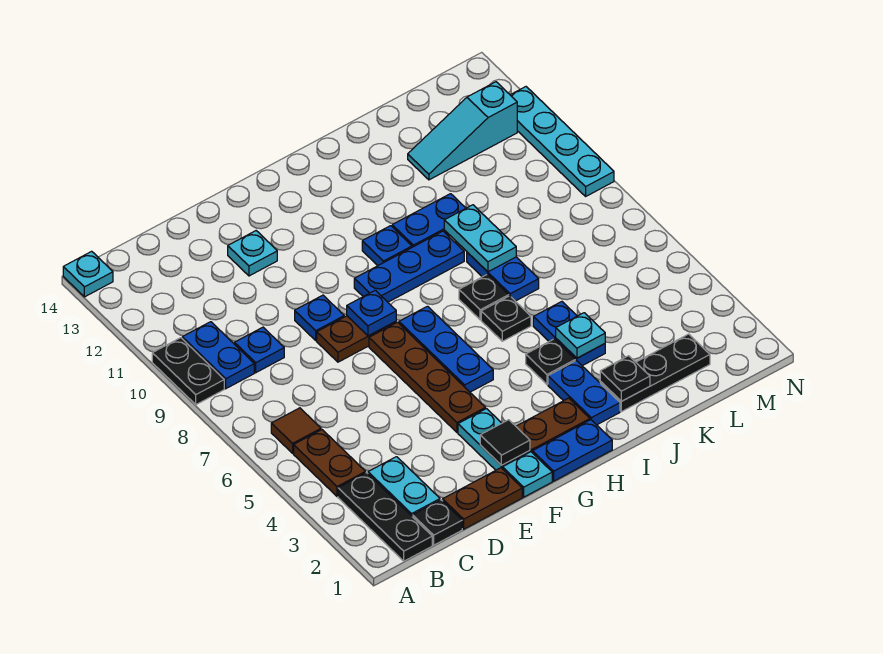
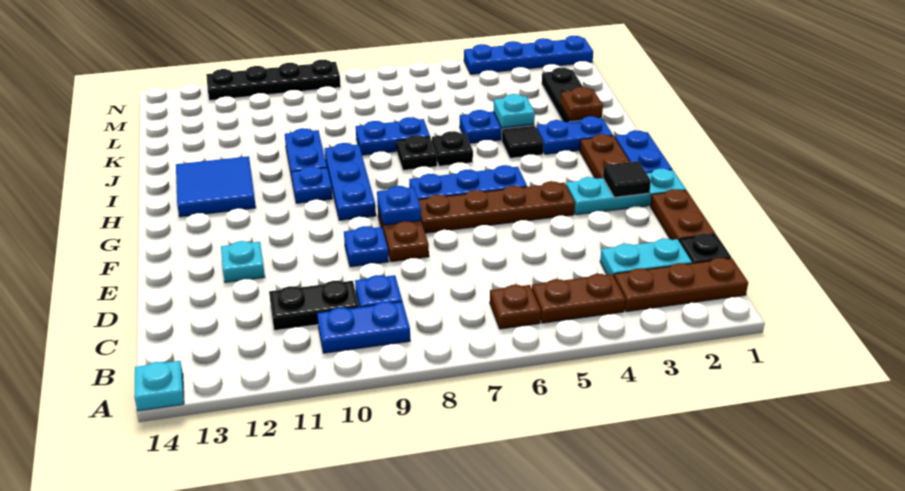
black plate A9:A10 level 1 -> black plate C10:C11 level 1
black plate B1:B3 level 1 -> brown plate B1:B3 level 1
brown tile B6 level 1 -> brown plate B6 level 1
none -> blue tile H12:I13 level 1
black plate I4 level 1 -> black tile I4 level 1
black plate J2 level 2 -> brown plate J2 level 2
cyan plate J8:J9 level 2 -> none
cyan slope K12:M12 level 1 top M -> none
none -> blue plate N1:N4 level 1
cyan plate N9:N12 level 1 -> black plate N9:N12 level 1

